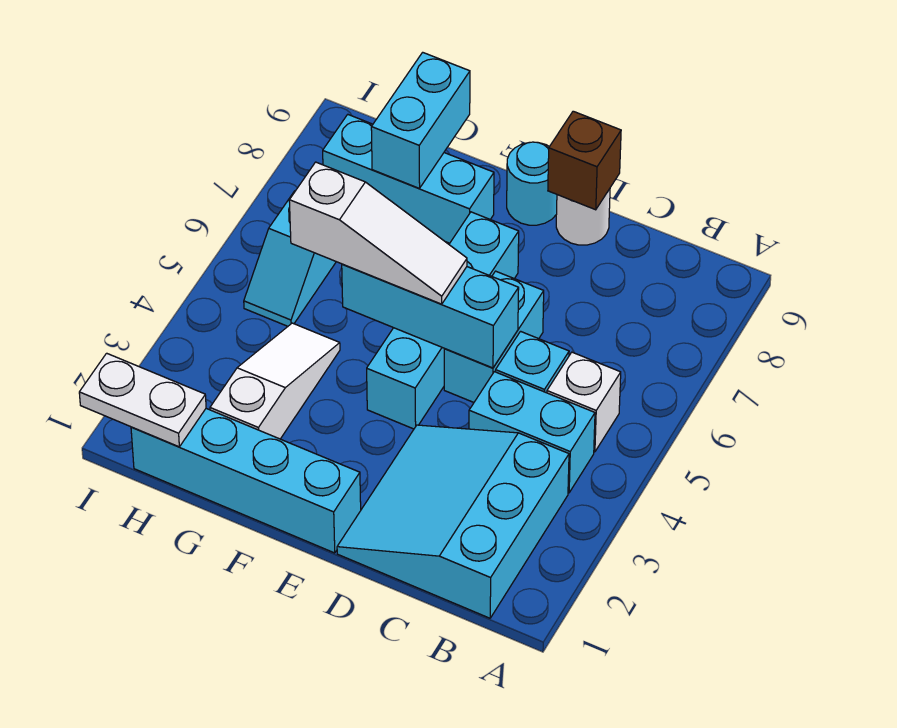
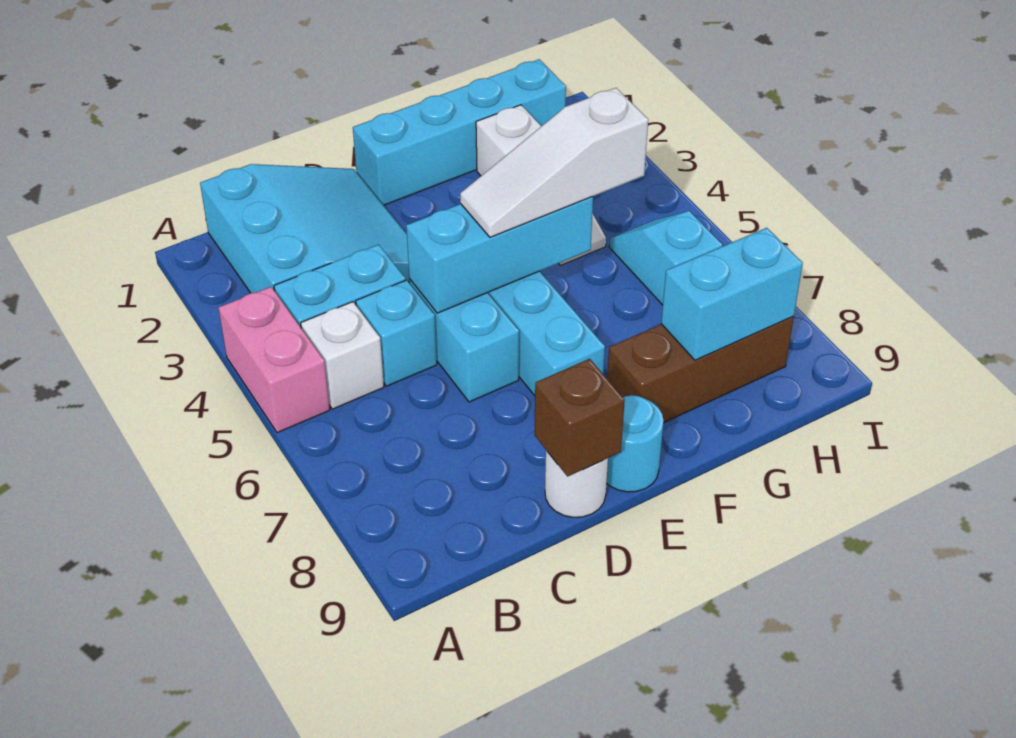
none -> pink brick A4:A5 level 1
cyan brick F8:H8 level 1 -> brown brick F8:H8 level 1
cyan brick G8:G9 level 2 -> cyan brick G8:H8 level 2
white plate H1:I1 level 2 -> none

